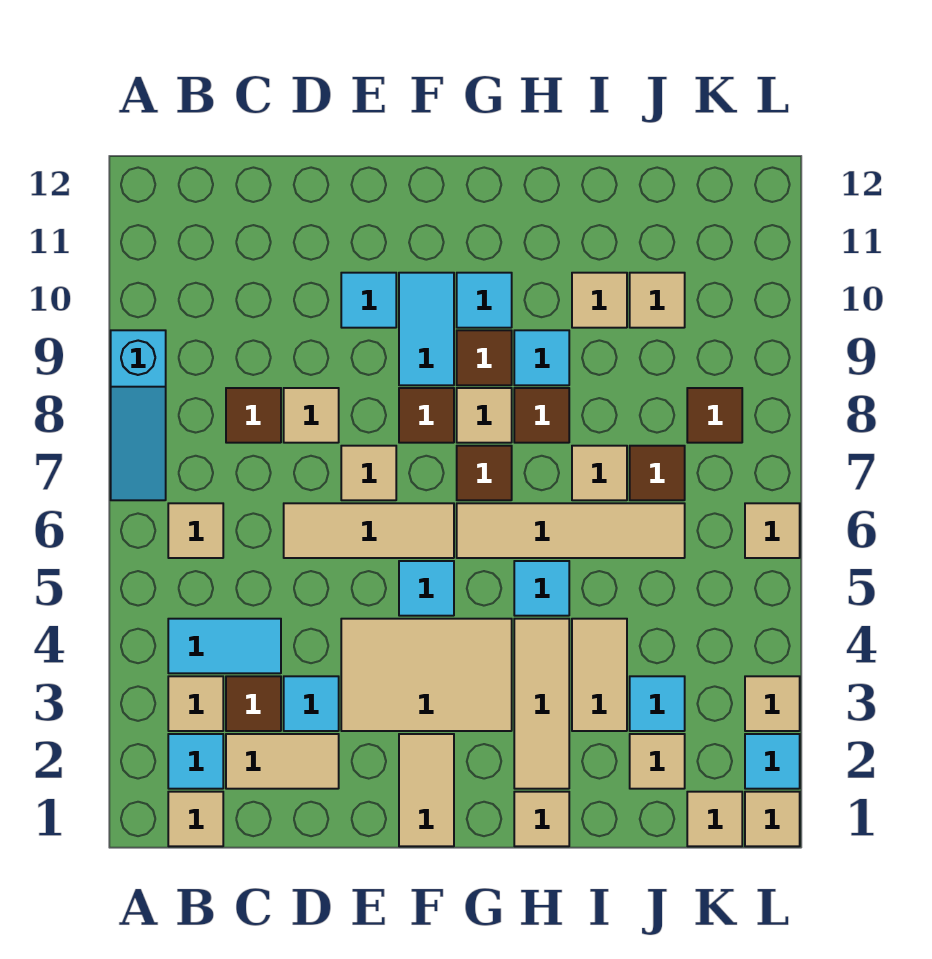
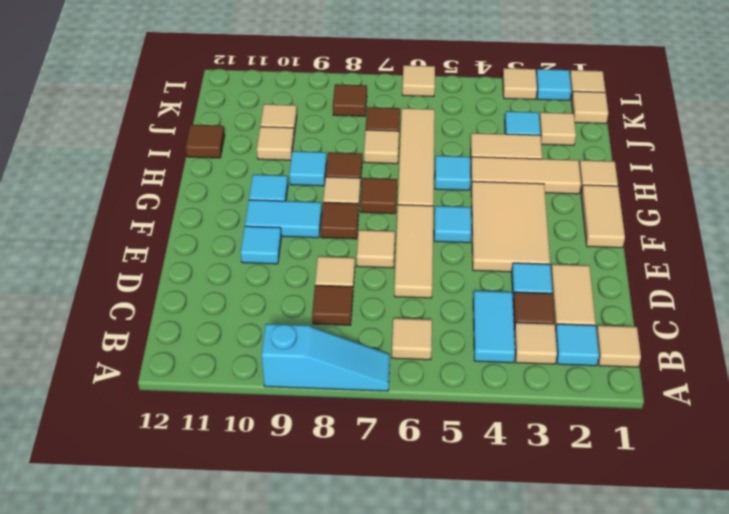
tan tile F1:F2 level 1 -> tan tile F1:G1 level 1
brown tile G9 level 1 -> brown tile I12 level 1

